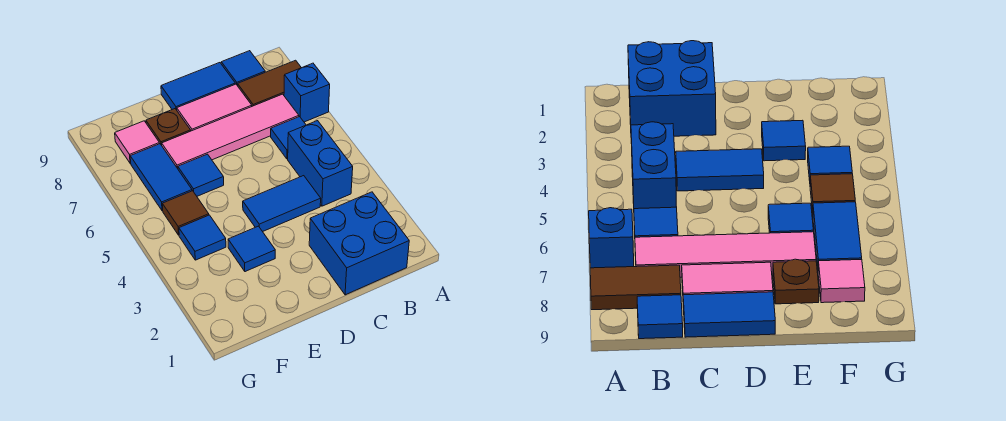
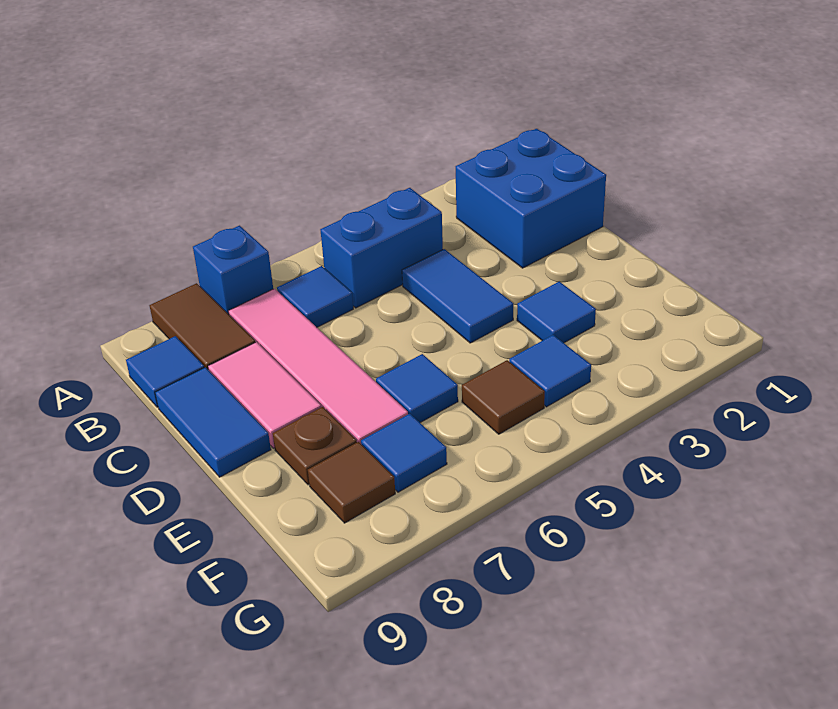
blue tile F6:F7 level 1 -> blue tile F7 level 1
pink tile F8 level 1 -> brown tile F8 level 1

